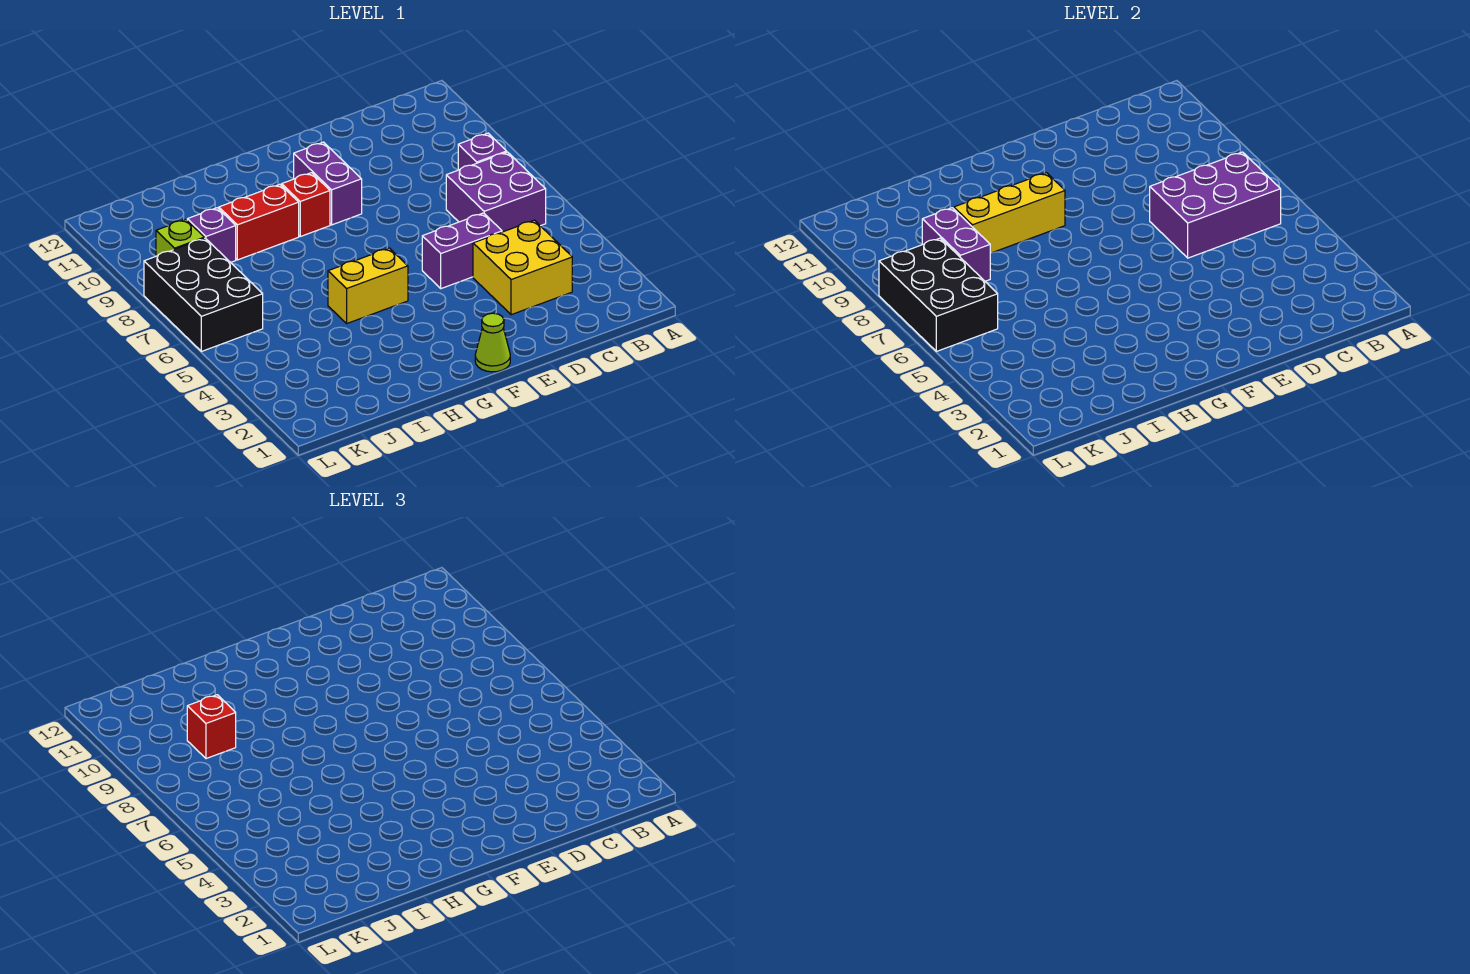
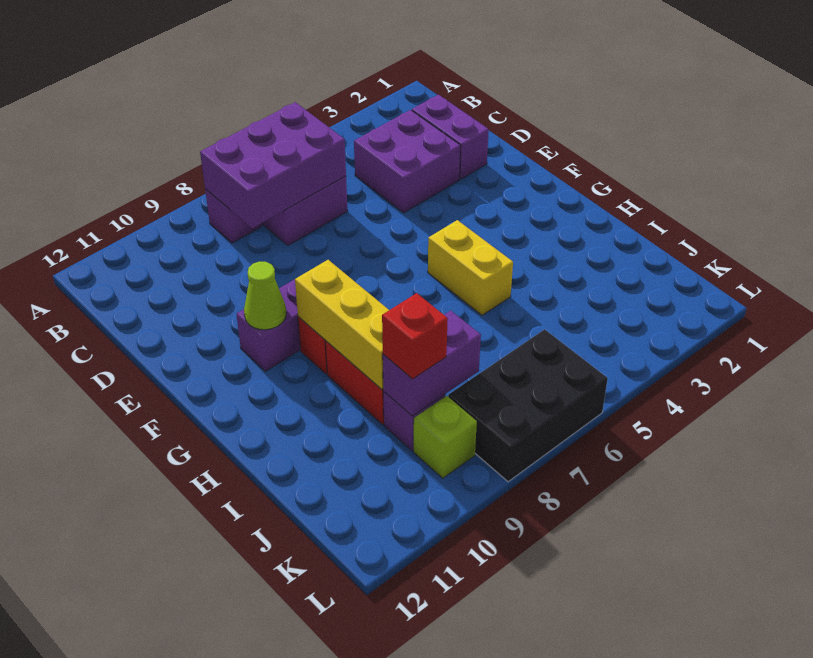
purple brick B6:D7 level 2 -> purple brick B6:C8 level 2
yellow brick C3:D4 level 1 -> purple brick C3:D4 level 1
purple brick D5:E5 level 1 -> purple brick C2:D2 level 1
lime cone F1 level 1 -> lime cone F10 level 2
black brick K6:L8 level 2 -> none

